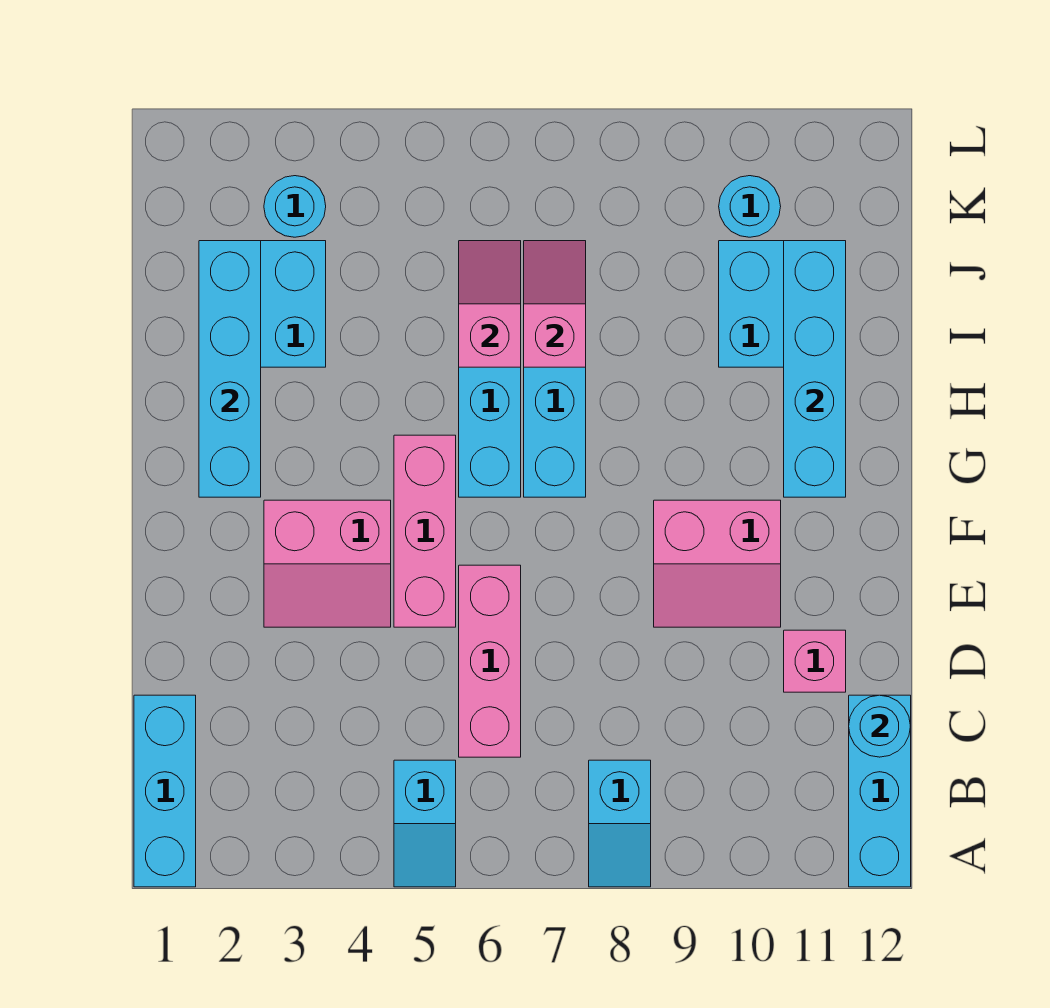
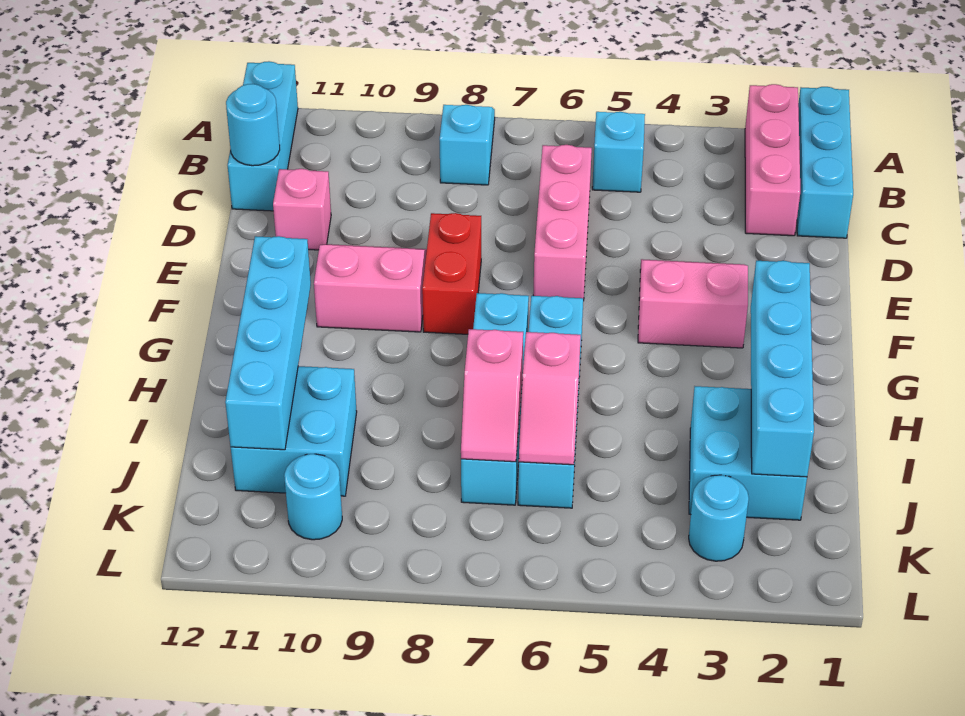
pink brick E5:G5 level 1 -> pink brick A2:C2 level 1
none -> red brick E8:F8 level 1

